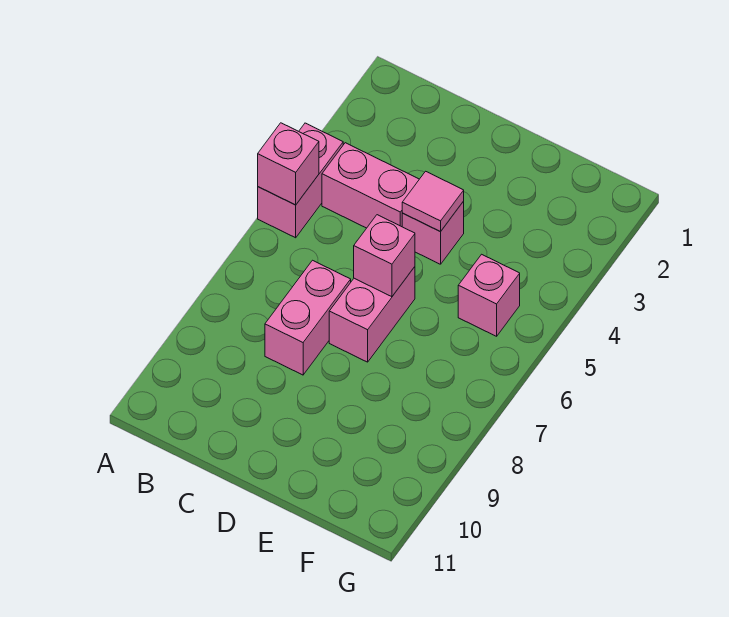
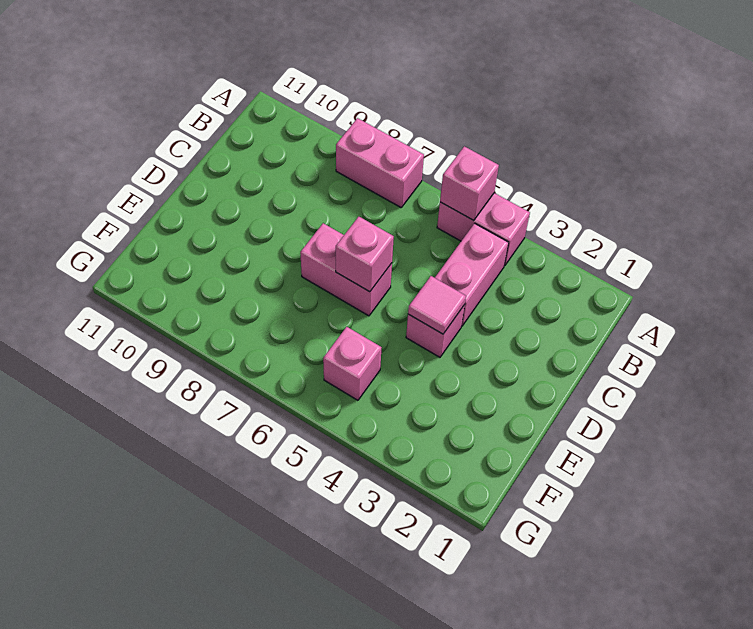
pink brick C7:C8 level 1 -> pink brick A7:A8 level 1

